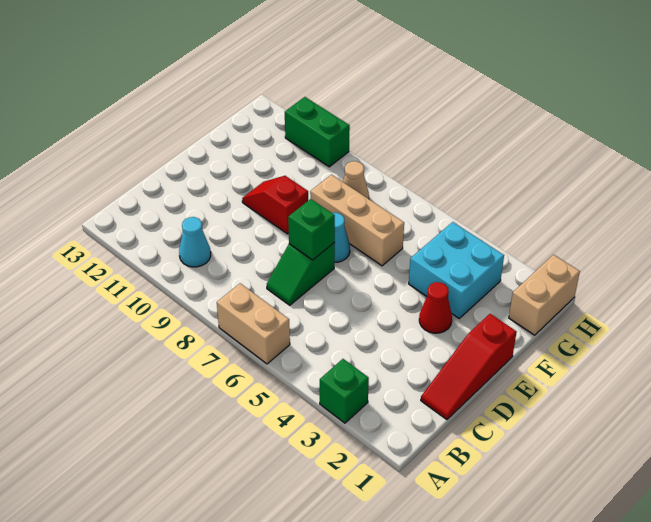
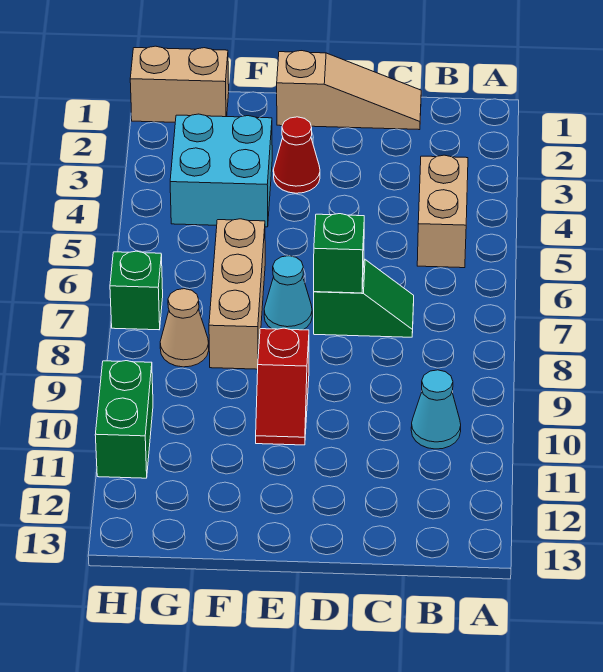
green brick A3 level 1 -> green brick H7 level 1
tan brick A6:A7 level 1 -> tan brick B4:B5 level 1
red slope C1:E1 level 1 top E -> tan slope C1:E1 level 1 top E

